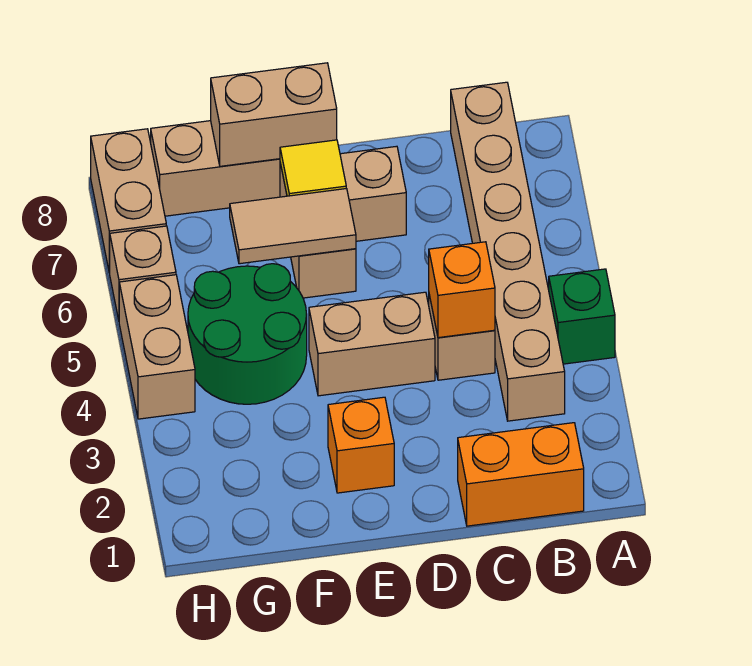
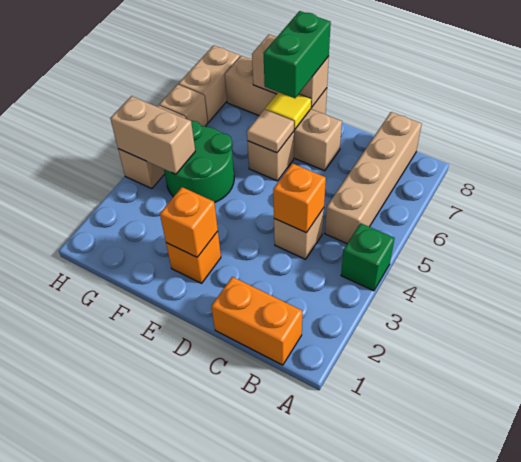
tan brick B3:B8 level 1 -> tan brick B5:B8 level 1
tan brick D4:E4 level 1 -> tan brick G4:H4 level 2
none -> orange brick E2 level 2
tan tile E6:F6 level 2 -> tan tile E6 level 2
none -> green brick E7:E8 level 3

